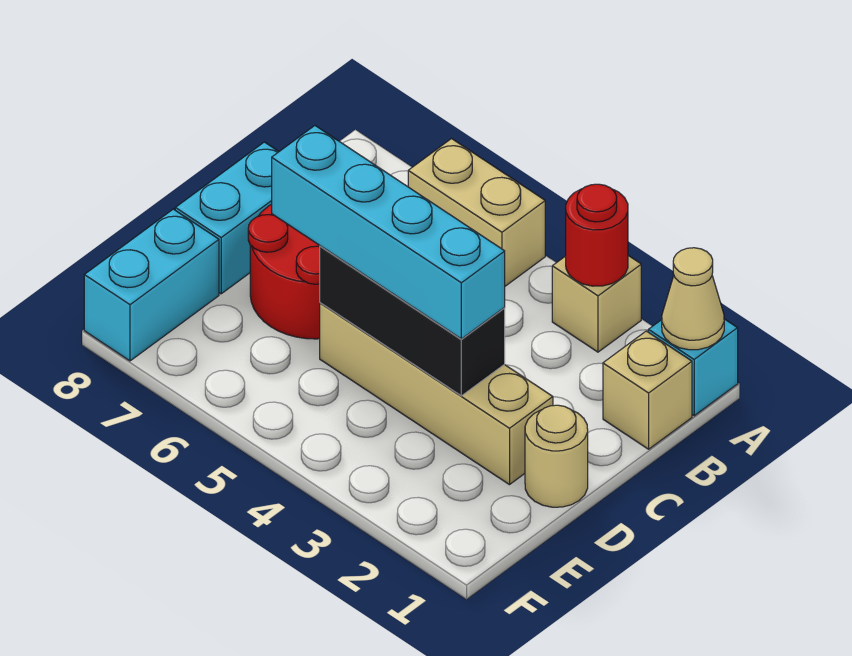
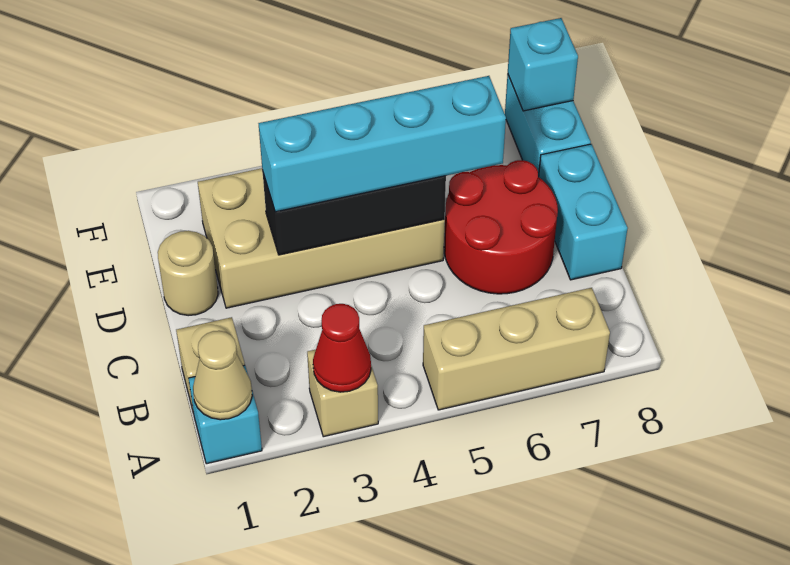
red round brick A3 level 2 -> red cone A3 level 2
tan brick A5:A6 level 1 -> tan brick A5:A7 level 1
tan brick D2:D5 level 1 -> tan brick D2:E5 level 1
none -> cyan brick F8 level 2

